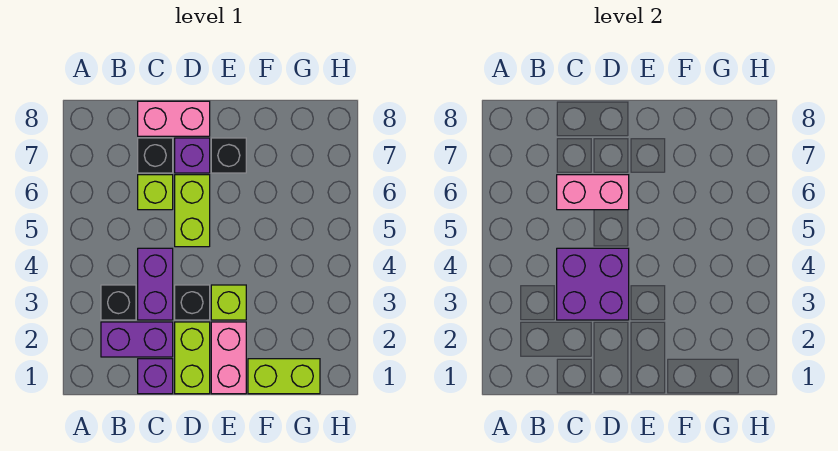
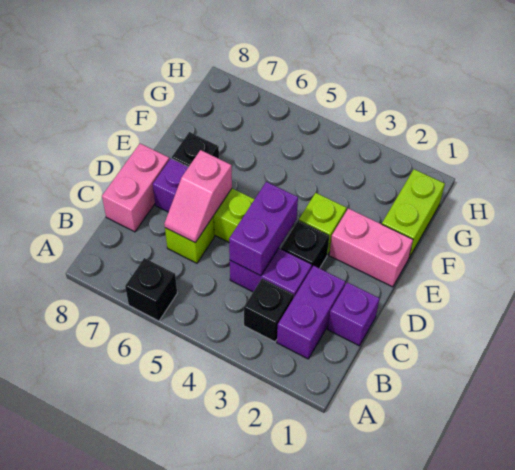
purple brick C3:D4 level 2 -> purple brick C4:D4 level 2
pink brick C6:D6 level 2 -> pink slope C6:D6 level 2 top D
black brick C7 level 1 -> black brick A6 level 1
lime brick D1:D2 level 1 -> none

